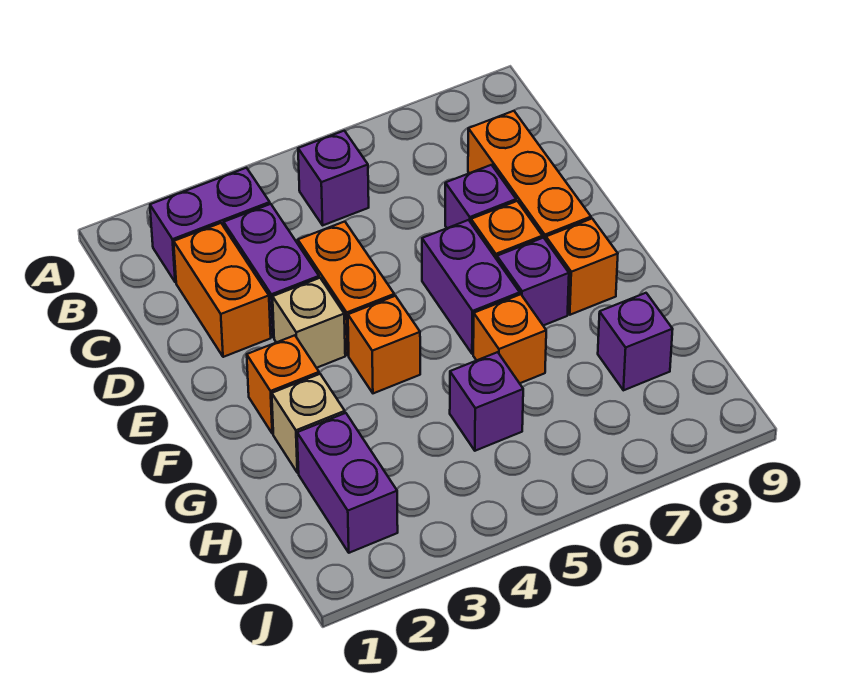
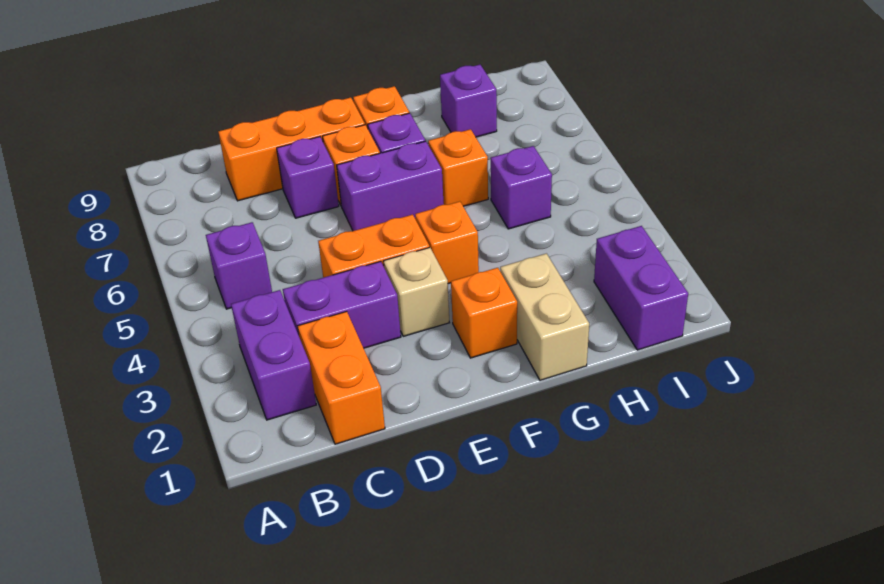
orange brick C2:D2 level 1 -> orange brick C1:C2 level 1
tan brick G2 level 1 -> tan brick G1:G2 level 1
purple brick H2:I2 level 1 -> purple brick I1:I2 level 1

